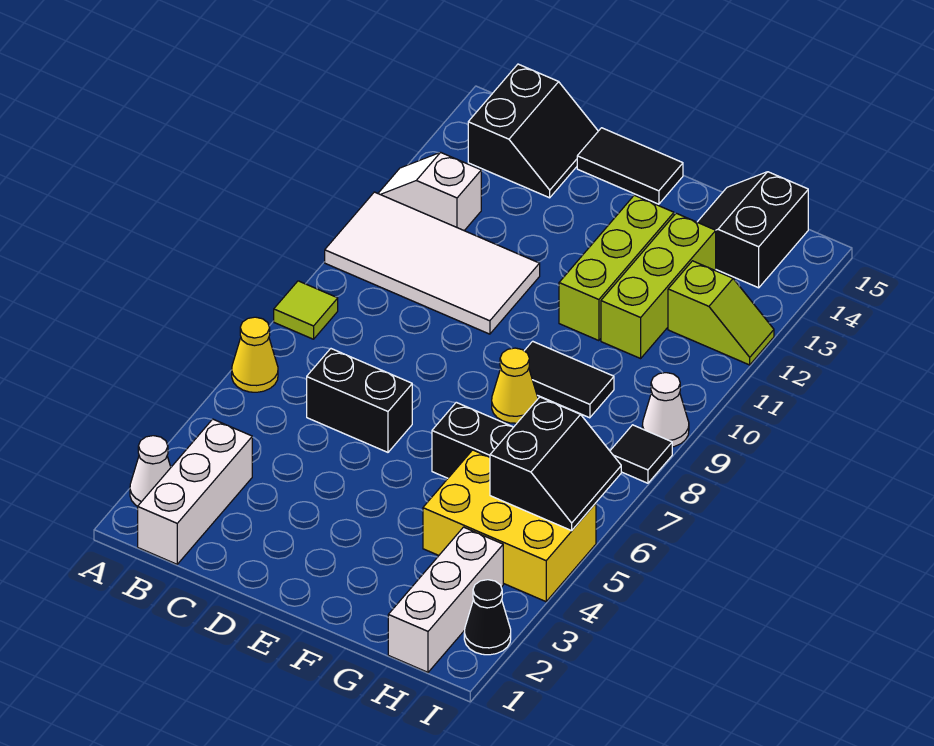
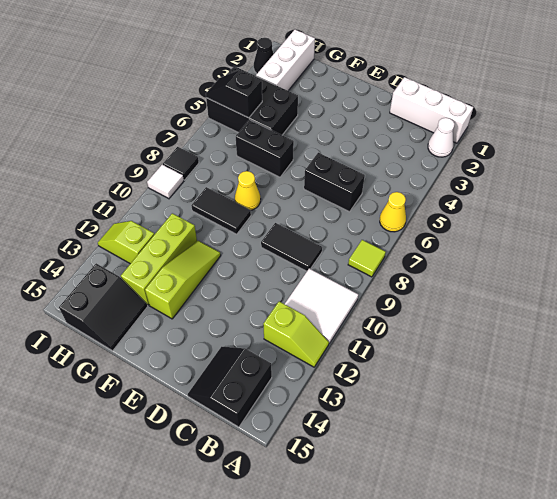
white tile A10:D11 level 1 -> white tile A10:B11 level 1
white slope A12:B12 level 1 top B -> lime slope A12:B12 level 1 top B
white brick B1:B3 level 1 -> white brick A1:C1 level 1
black tile D15:E15 level 1 -> black tile C9:D9 level 1
lime brick F11:F13 level 1 -> lime slope F11:F13 level 1 top 13
yellow brick G4:I5 level 1 -> black brick G4:I5 level 1
black slope H5:I6 level 2 top H -> black slope H5:I5 level 2 top H
white cone I9 level 1 -> white tile I9 level 1

